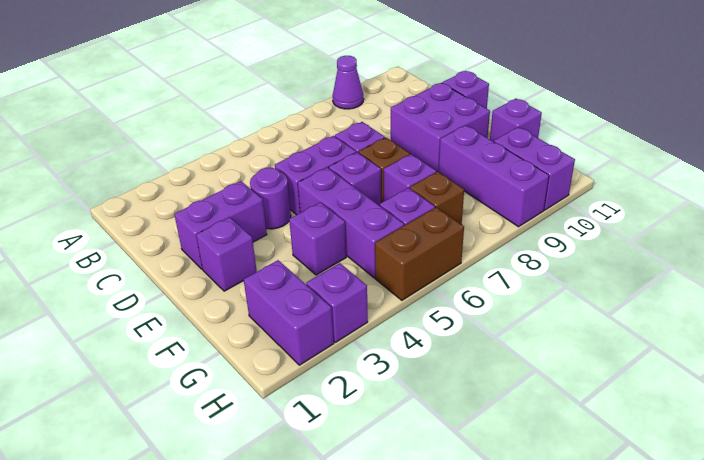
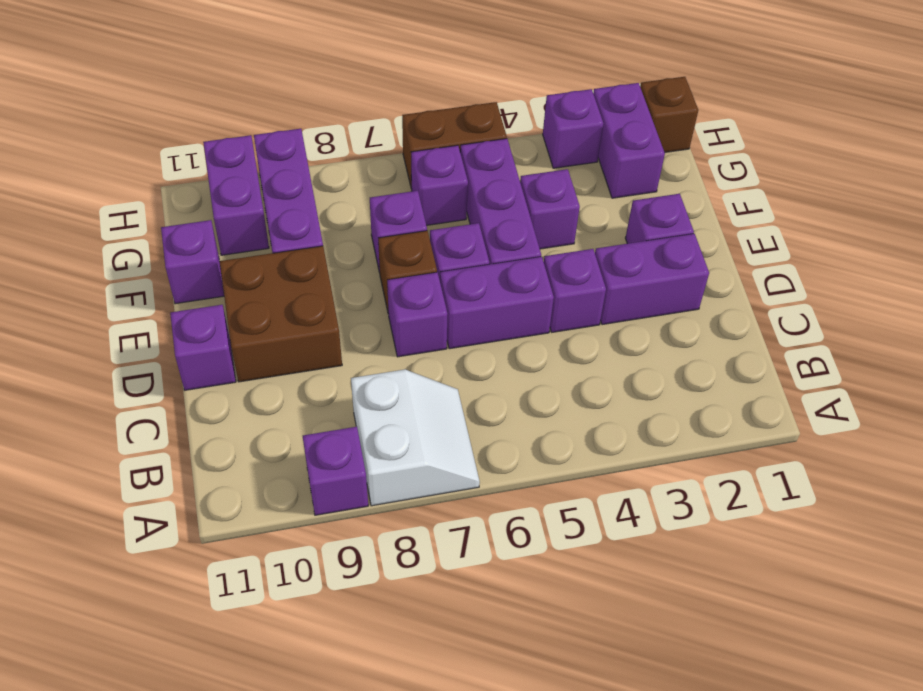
none -> white slope A7:B8 level 1 top 8
purple cone A9 level 1 -> purple brick A9 level 1
purple round brick D4 level 1 -> purple brick D4 level 1
purple brick D9:E10 level 1 -> brown brick D9:E10 level 1
brown brick G7 level 1 -> brown brick H1 level 1

